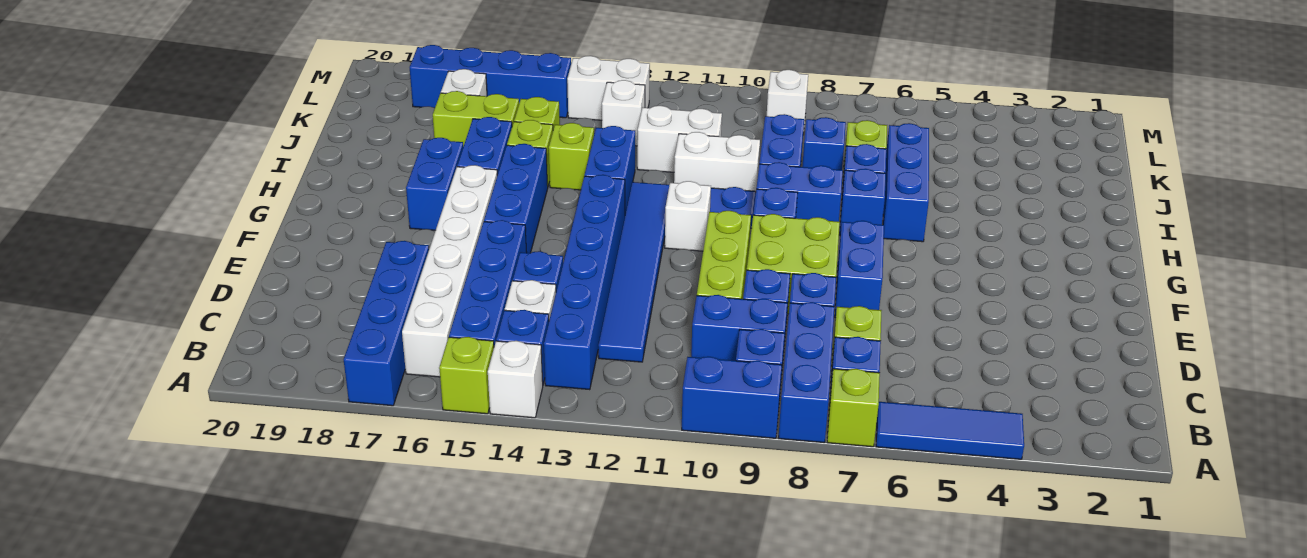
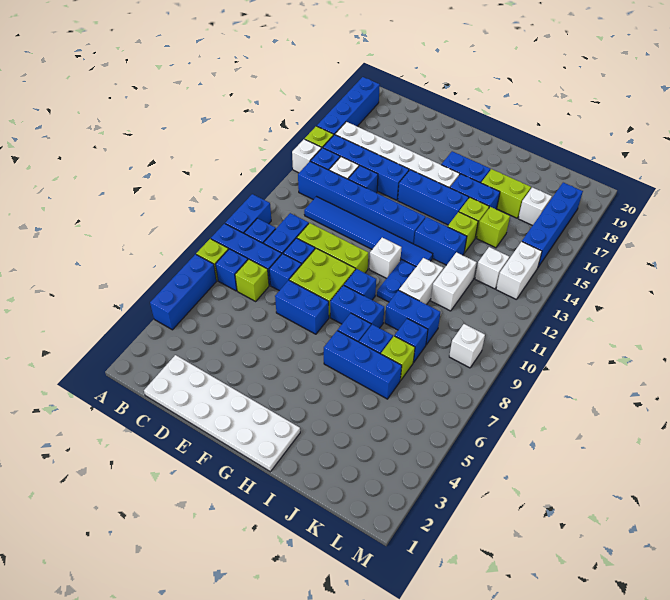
blue tile A4:A6 level 1 -> blue brick A4:A6 level 1
blue brick A17:D17 level 1 -> blue brick A16:A19 level 1
none -> white plate C1:H2 level 1
blue brick H8:H9 level 1 -> blue brick G8:H8 level 1
lime brick J16:J17 level 1 -> lime brick I17:J17 level 1

